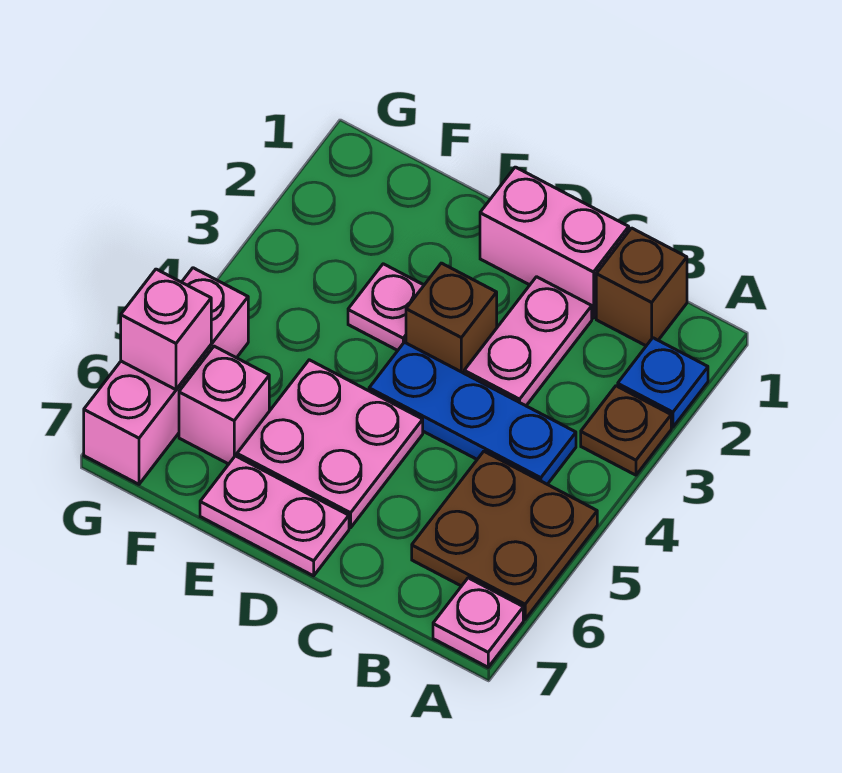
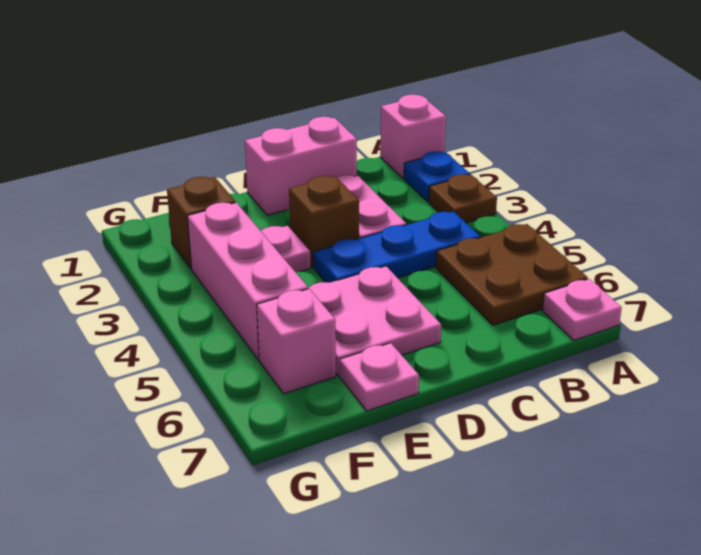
brown brick B1 level 1 -> brown brick F2 level 1
pink plate D7:E7 level 1 -> pink plate E7 level 1
pink brick G5:G7 level 1 -> pink brick F3:F5 level 1
pink brick G6 level 2 -> pink brick A1 level 1

